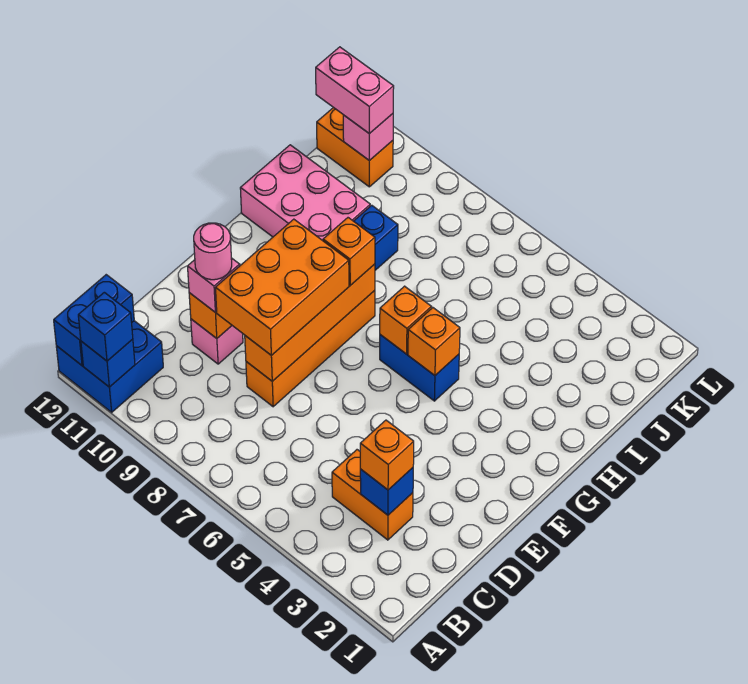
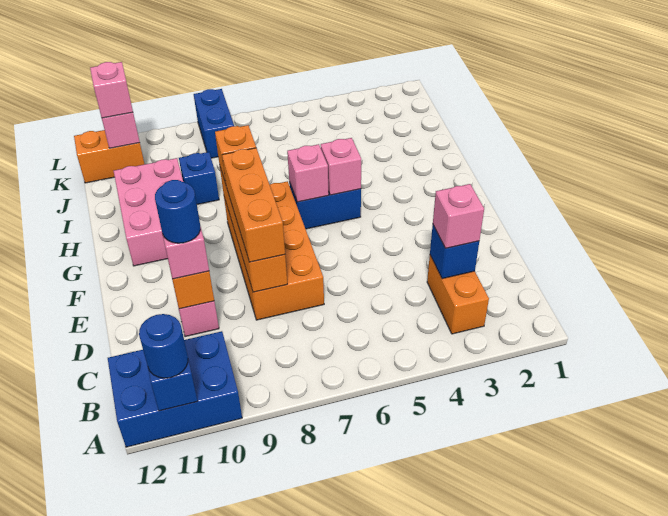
blue brick A11:B12 level 1 -> blue brick A10:B12 level 1
blue brick A11 level 3 -> blue round brick A11 level 3
blue brick A12:B12 level 2 -> blue brick K8:L8 level 1
orange brick C3:C4 level 1 -> orange brick B3:C3 level 1
orange brick C3 level 3 -> pink brick C3 level 3
orange brick D8:G8 level 1 -> orange brick D7:G8 level 1
orange brick D8:F9 level 3 -> orange brick D8:F8 level 3
pink round brick D10 level 4 -> blue round brick D10 level 4
orange brick G5 level 2 -> pink brick G5 level 2
orange brick G6 level 2 -> pink brick G6 level 2
pink brick H10:I12 level 1 -> pink brick G10:I11 level 1
pink brick K11:K12 level 3 -> pink brick K11 level 3

